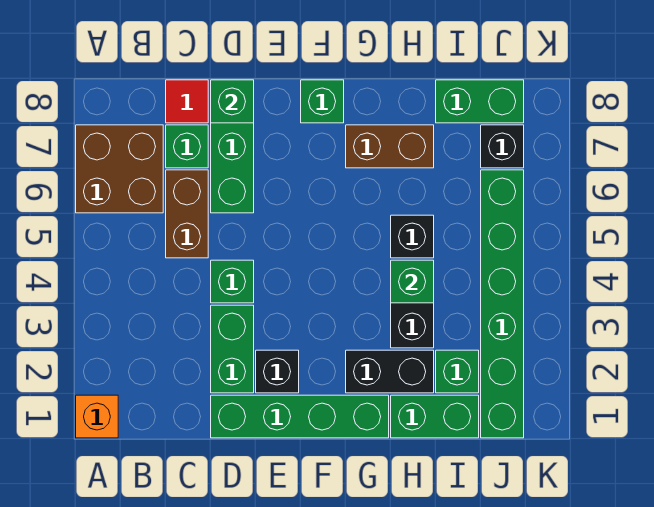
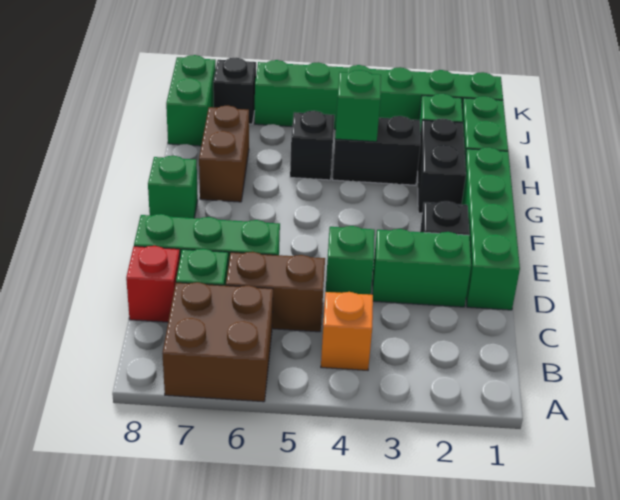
orange brick A1 level 1 -> orange brick B4 level 1
red tile C8 level 1 -> red brick C8 level 1
green brick D8 level 2 -> none

